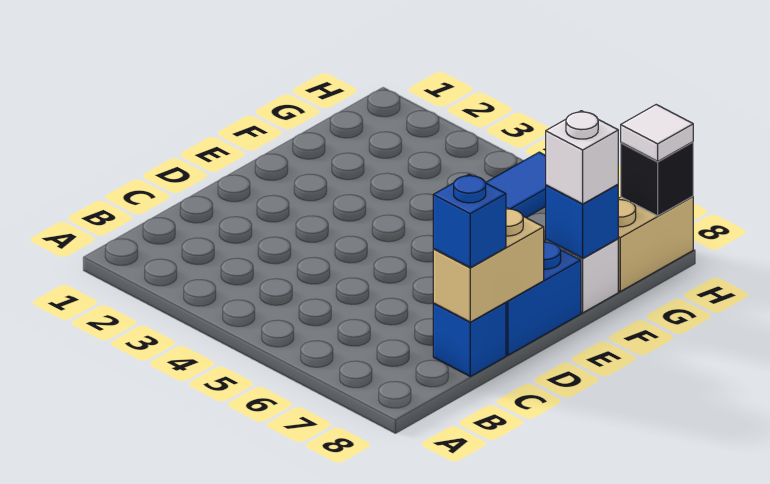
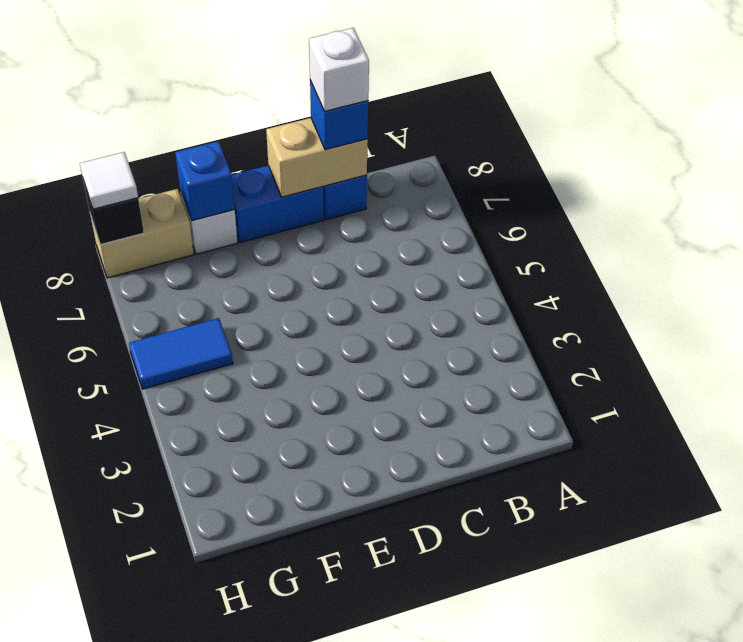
white brick F8 level 3 -> white brick C8 level 4

